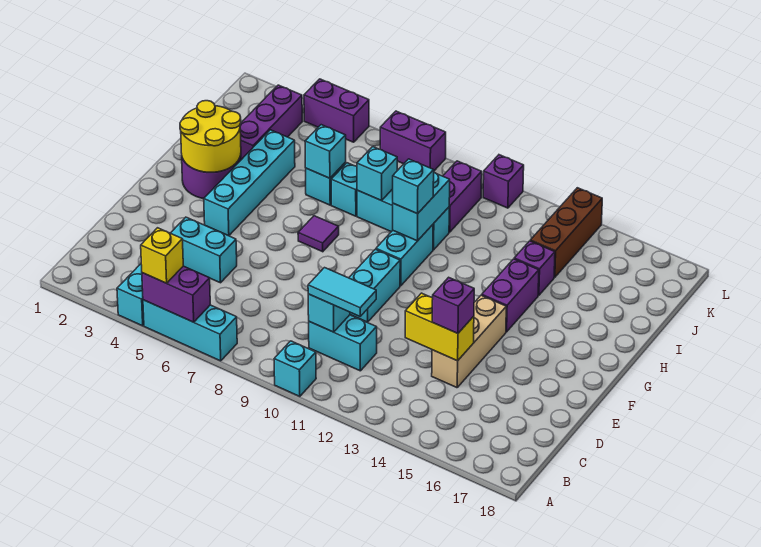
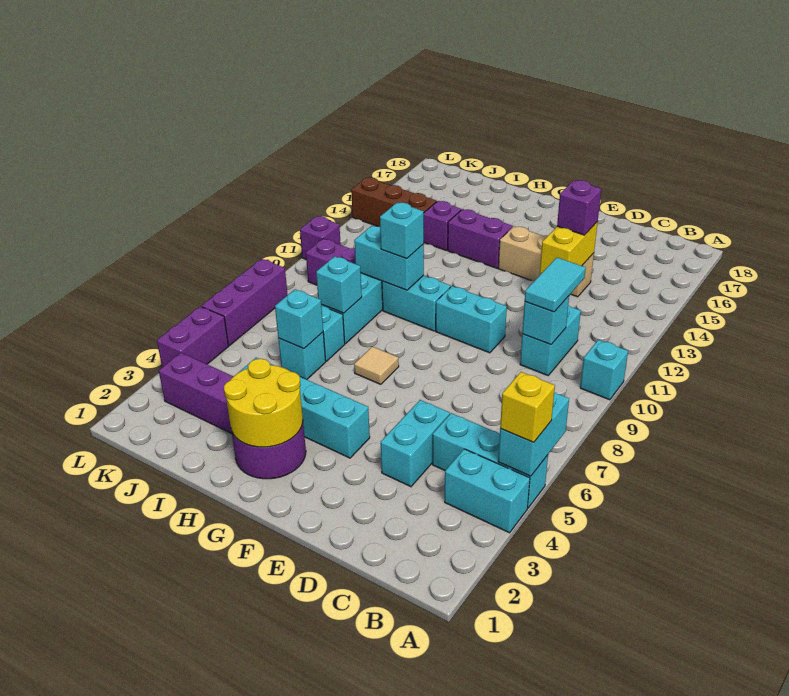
cyan brick A5:A7 level 1 -> cyan brick A5:C5 level 1
purple brick A5:A6 level 2 -> cyan brick A5:A6 level 2
purple tile G7 level 1 -> tan tile G7 level 1
purple brick L7:L8 level 1 -> purple brick L6:L8 level 1

